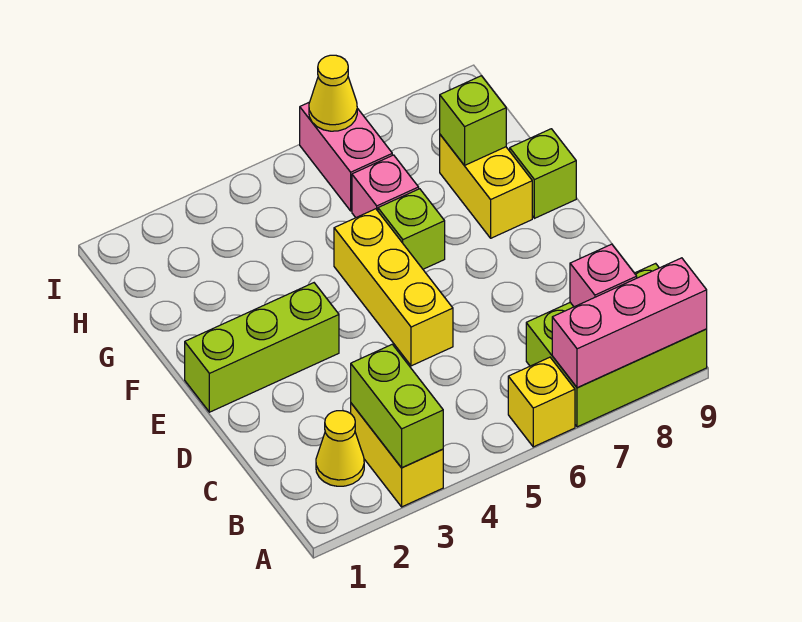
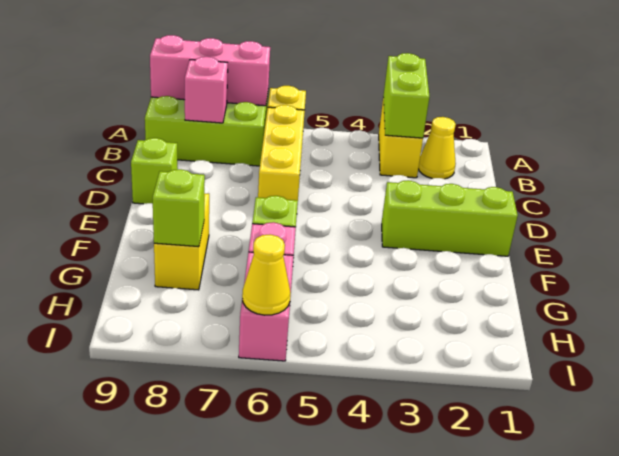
yellow brick D5:F5 level 1 -> yellow brick B6:D6 level 1
lime brick F9 level 1 -> lime brick D9 level 1

